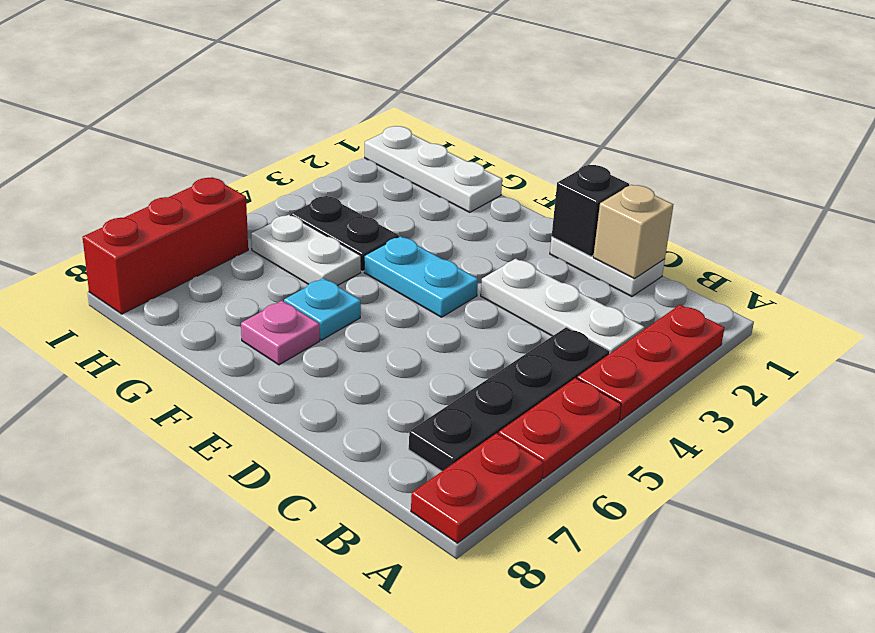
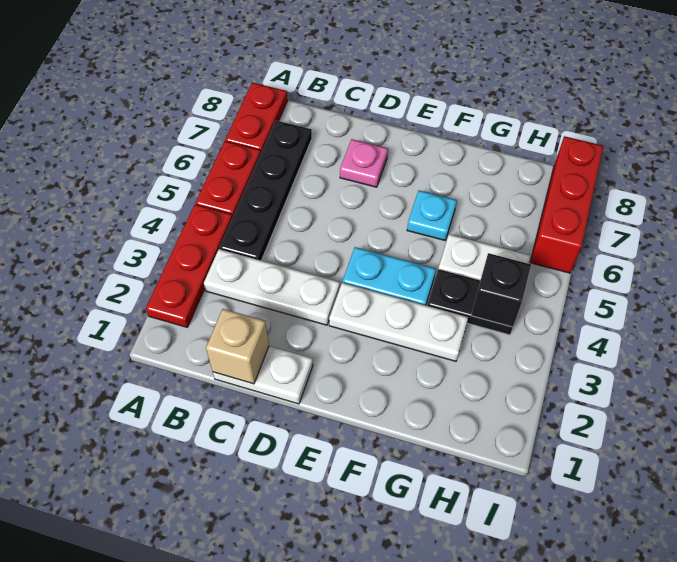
black brick D1 level 2 -> black brick H4 level 2
pink plate F7 level 1 -> pink plate D7 level 1
white plate G1:I1 level 1 -> white plate E3:G3 level 1

